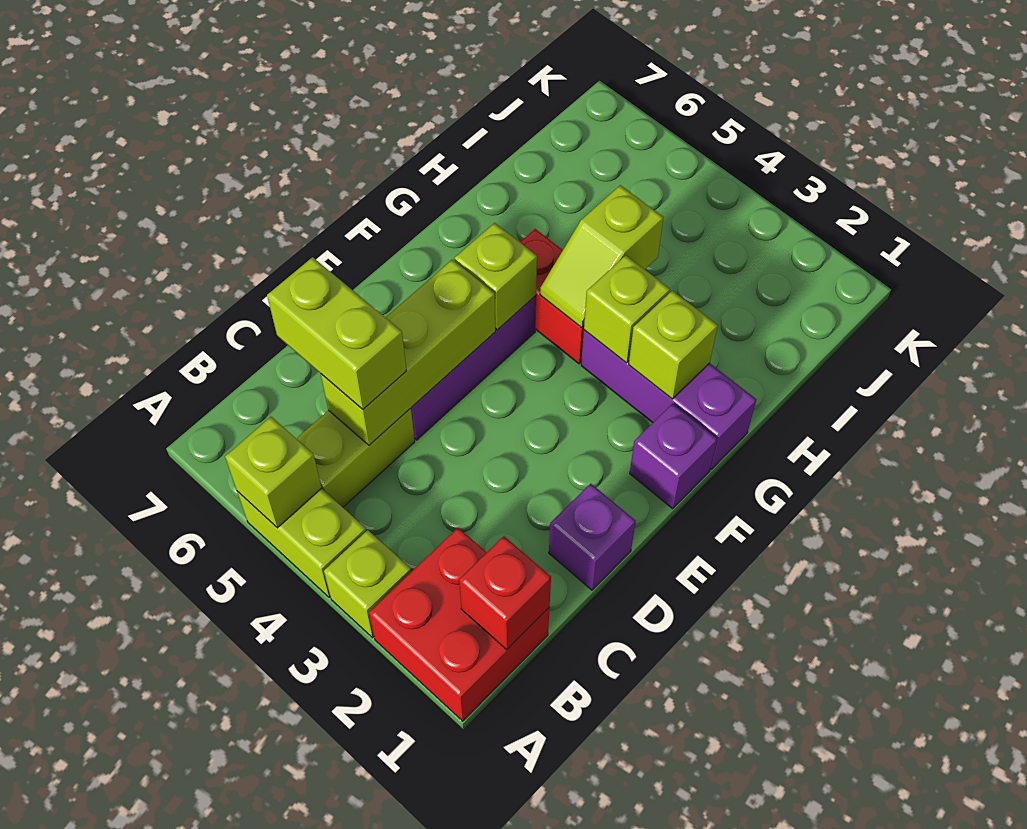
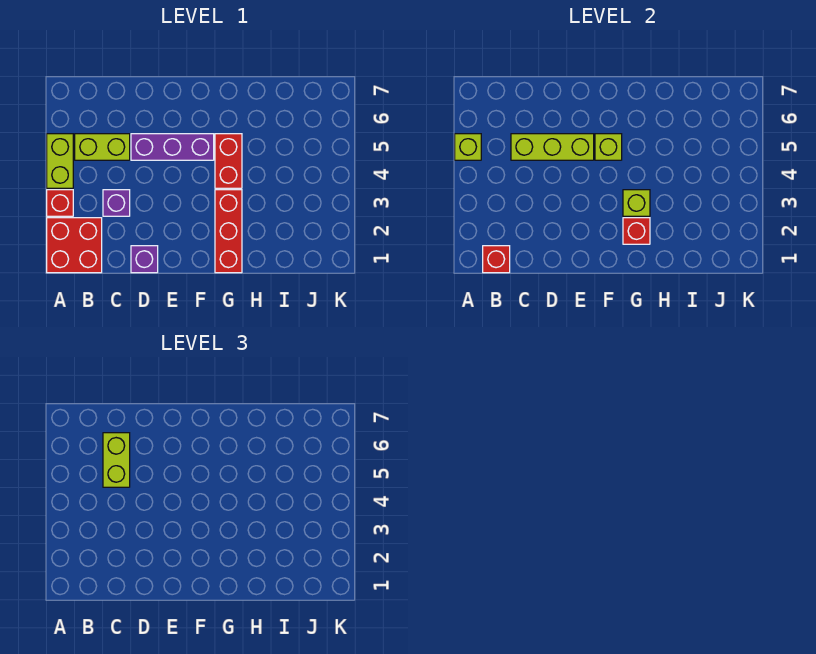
lime brick A3 level 1 -> red brick A3 level 1
purple brick F1 level 1 -> purple brick C3 level 1
purple brick G1:G3 level 1 -> red brick G1:G3 level 1
lime brick G2 level 2 -> red brick G2 level 2
lime slope G4:H4 level 2 top H -> none

